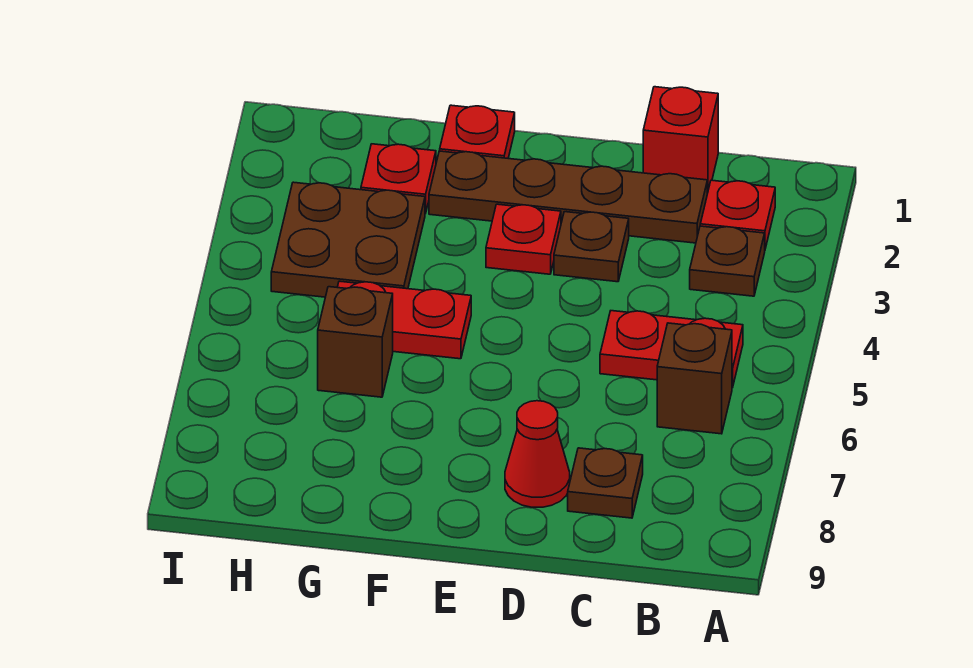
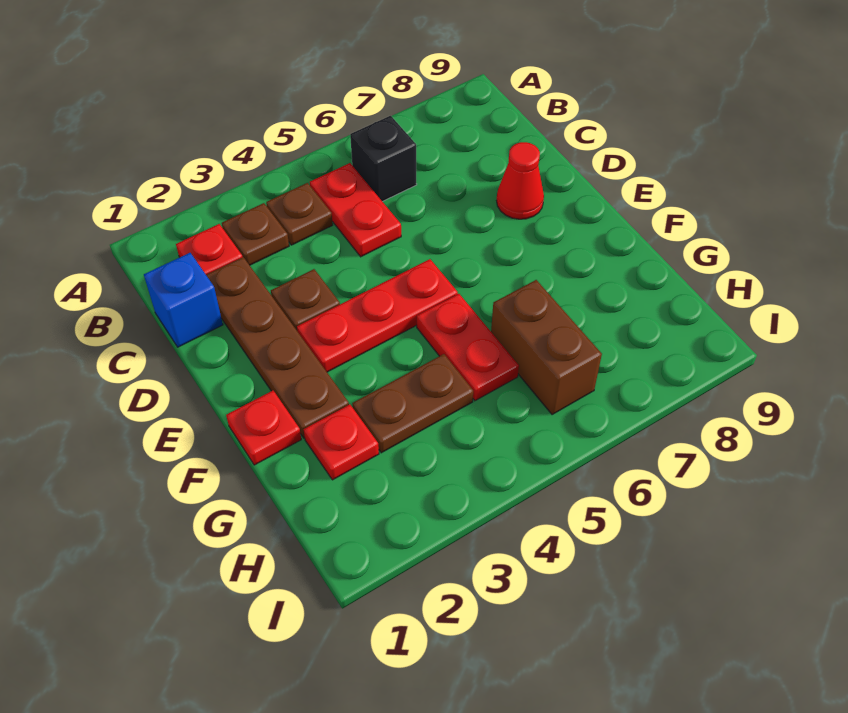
brown brick B6 level 1 -> black brick B6 level 1
red brick C1 level 1 -> blue brick C1 level 1
brown plate C8 level 1 -> brown plate B4 level 1
red plate E3 level 1 -> red plate E3:E5 level 1
brown plate G3:H4 level 1 -> brown plate G3:G4 level 1
brown brick G6 level 1 -> brown brick G6:H6 level 1

